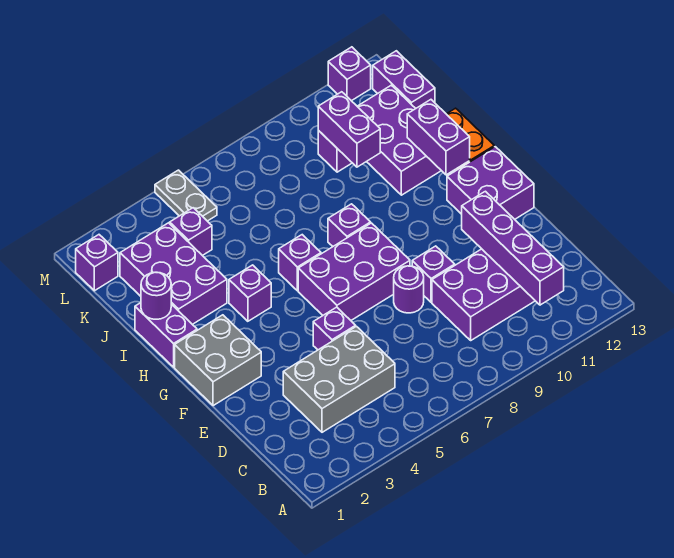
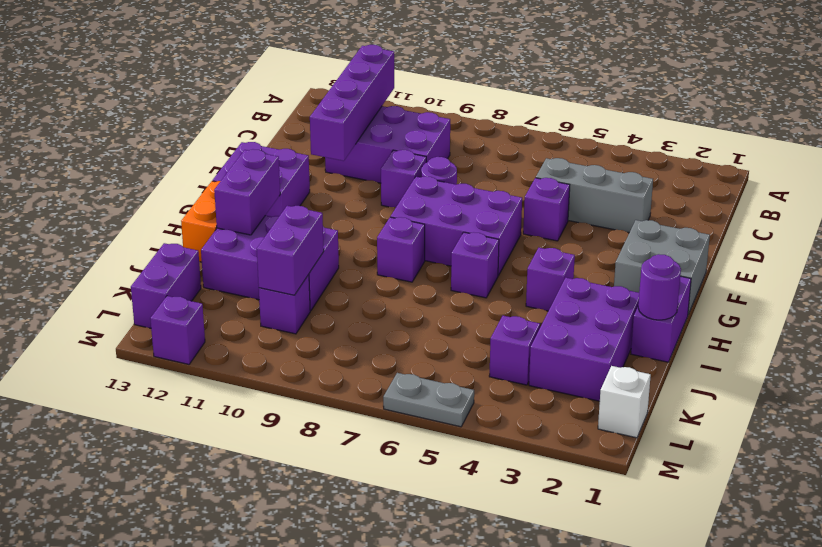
grey brick C3:D5 level 1 -> grey brick D3:D5 level 1
purple brick I11:K12 level 1 -> purple brick I10:J12 level 1
purple brick L1 level 1 -> white brick L1 level 1
grey plate L5:M5 level 1 -> grey plate M5:M6 level 1

